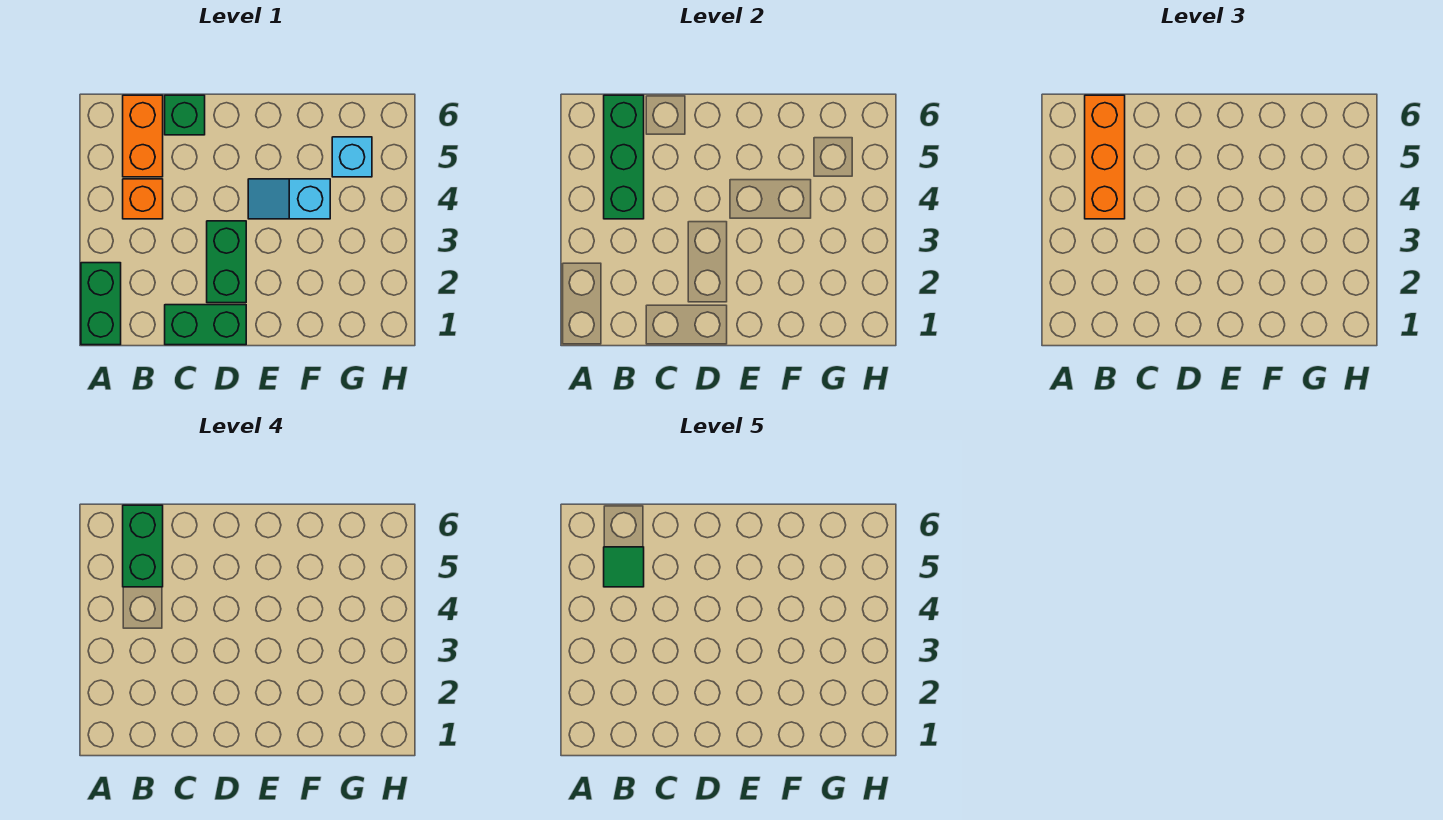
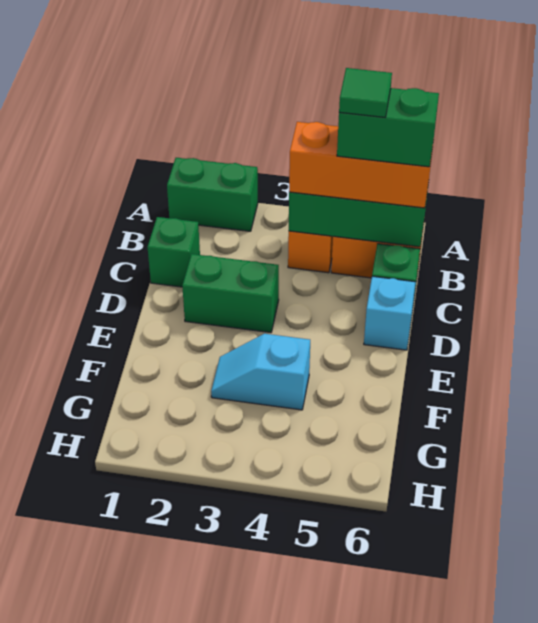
green brick C1:D1 level 1 -> green brick C1 level 1
cyan slope E4:F4 level 1 top F -> cyan slope F3:F4 level 1 top 4
cyan brick G5 level 1 -> cyan brick D6 level 1

